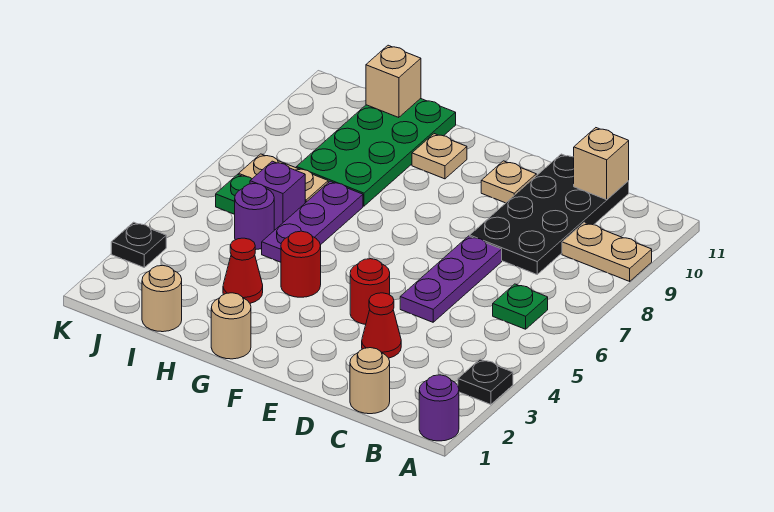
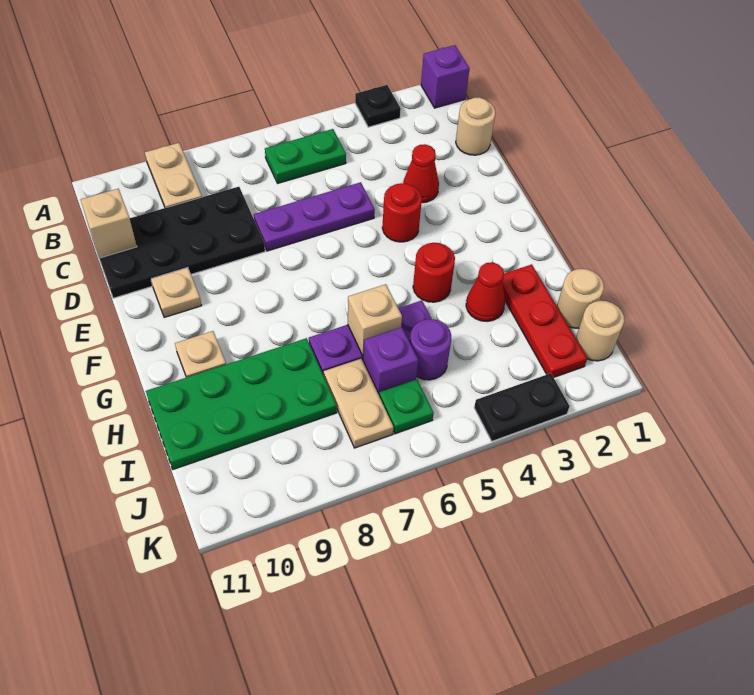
purple round brick A1 level 1 -> purple brick A1 level 1
green plate B6 level 1 -> green plate B5:B6 level 1
tan round brick G1 level 1 -> tan round brick J1 level 1
none -> red plate H2:J2 level 1
tan brick I11 level 2 -> tan brick H6 level 2
black plate K3 level 1 -> black plate K3:K4 level 1

